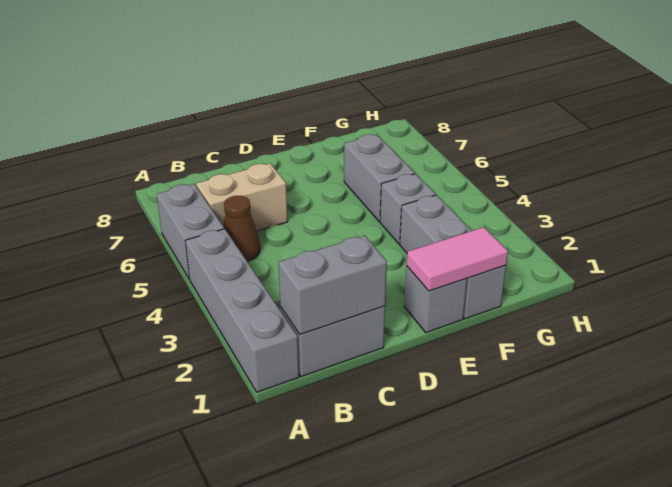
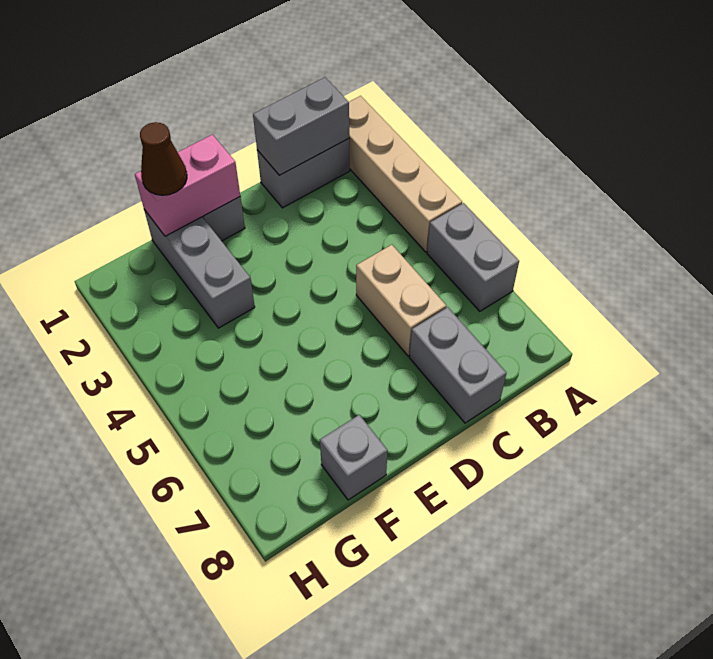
grey brick A1:A4 level 1 -> tan brick A1:A4 level 1
brown cone B5 level 1 -> brown cone F1 level 3
tan brick B6:C6 level 1 -> tan brick C5:C6 level 1
pink tile E1:F1 level 2 -> pink brick E1:F1 level 2
grey brick F4 level 1 -> grey brick F8 level 1
grey brick F5:F6 level 1 -> grey brick C7:C8 level 1

